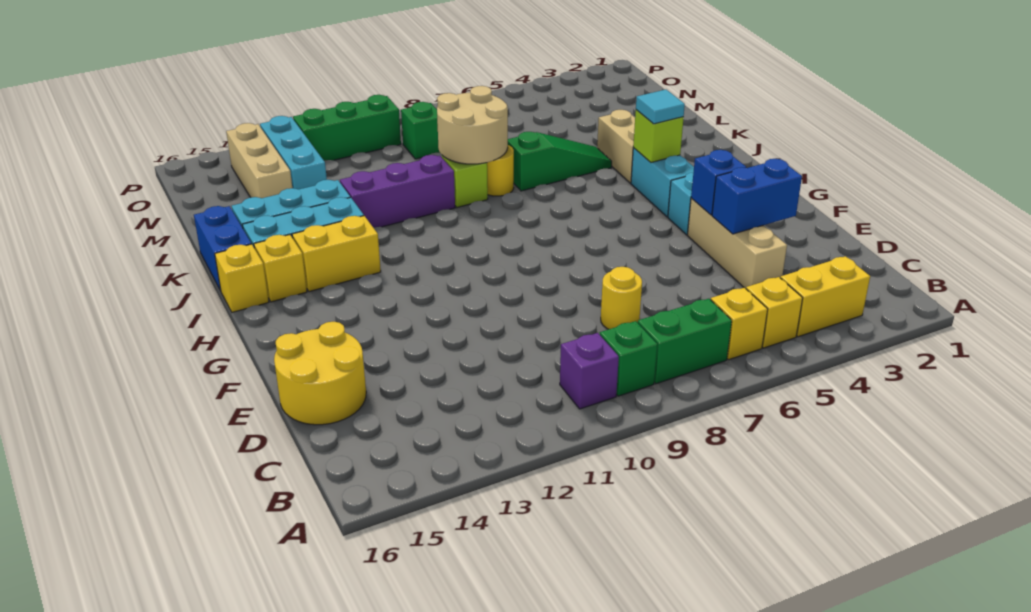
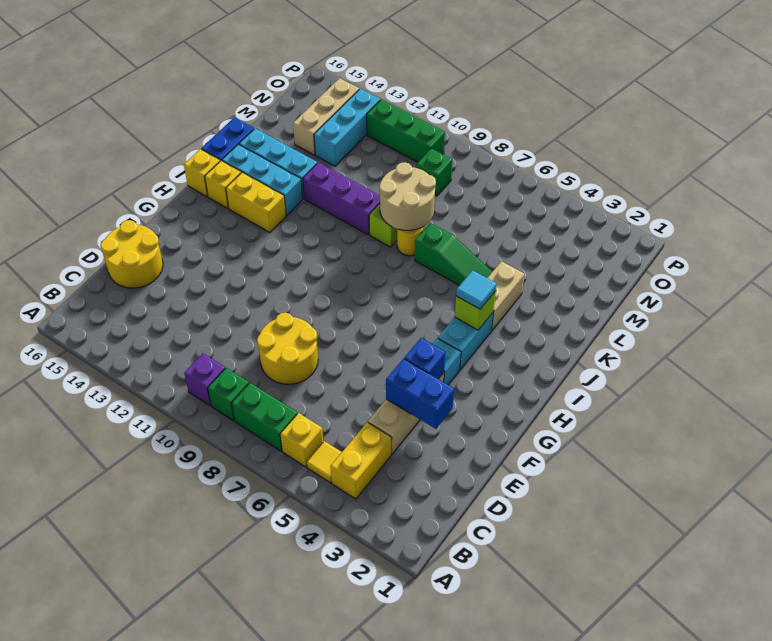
yellow brick B3:B4 level 1 -> yellow brick B4:C4 level 1
yellow brick B5 level 1 -> yellow tile B5 level 1
yellow round brick D8 level 1 -> yellow round brick D8:E9 level 1

